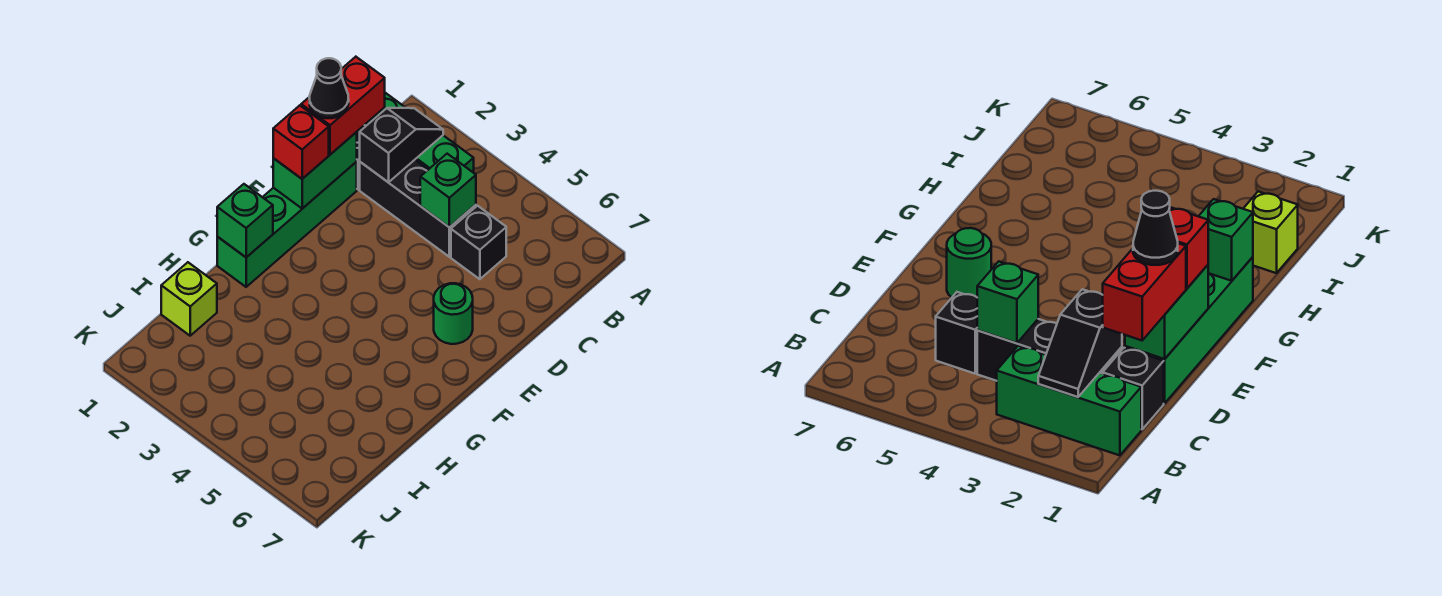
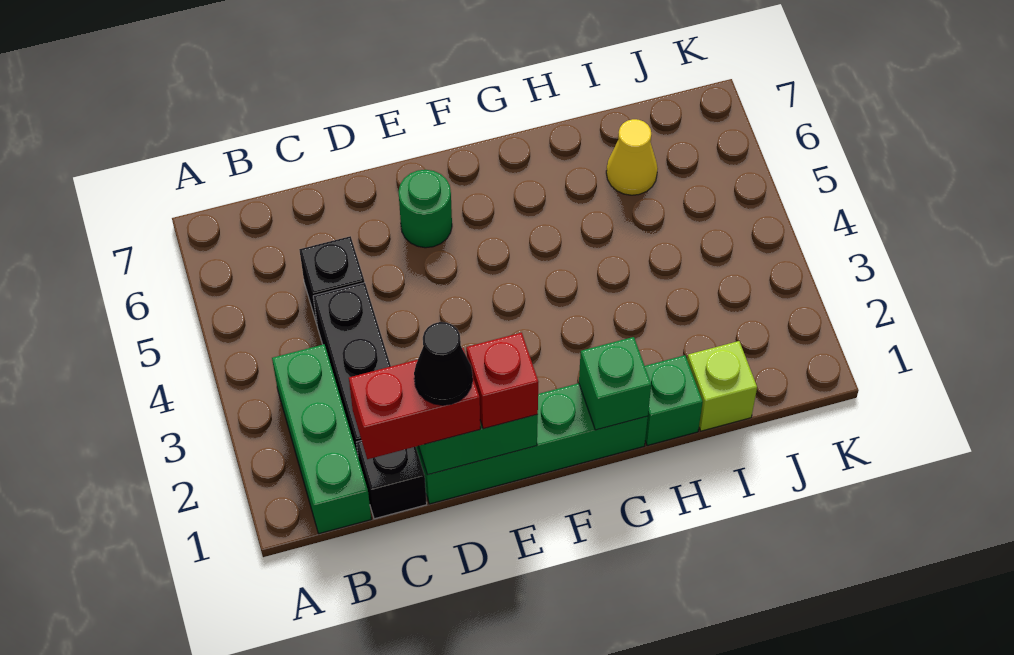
black slope B2:C2 level 2 top C -> none
green brick C4 level 2 -> green brick H1 level 1
none -> yellow cone I6 level 1

